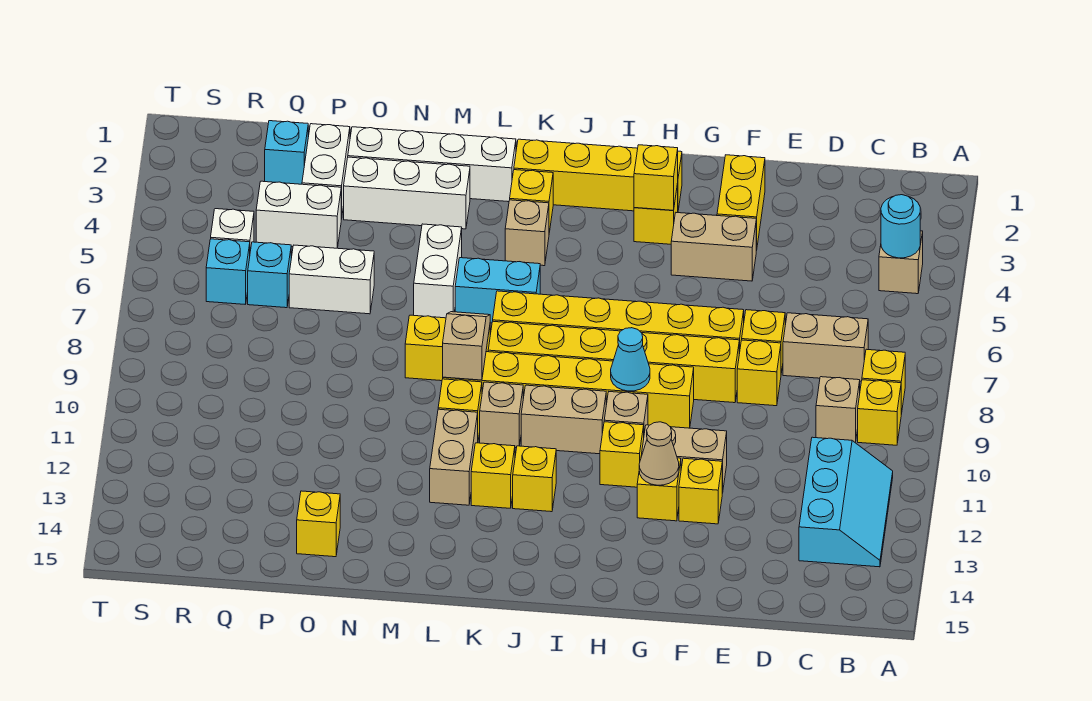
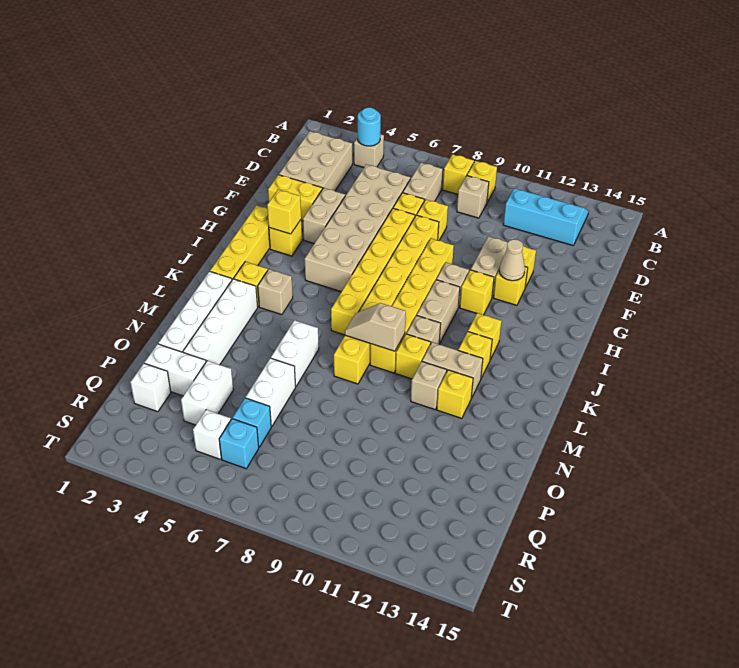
none -> tan brick C2:E3 level 1
none -> tan brick D5:I6 level 1
cyan cone H9 level 2 -> none
cyan brick K6:L6 level 1 -> none
white brick M3:O3 level 1 -> white brick L3:O3 level 1
white brick M5:M6 level 1 -> white brick M6:N6 level 1
none -> tan brick M11 level 1
yellow brick O14 level 1 -> yellow brick M12 level 1
cyan brick Q2 level 1 -> white brick Q2 level 1

